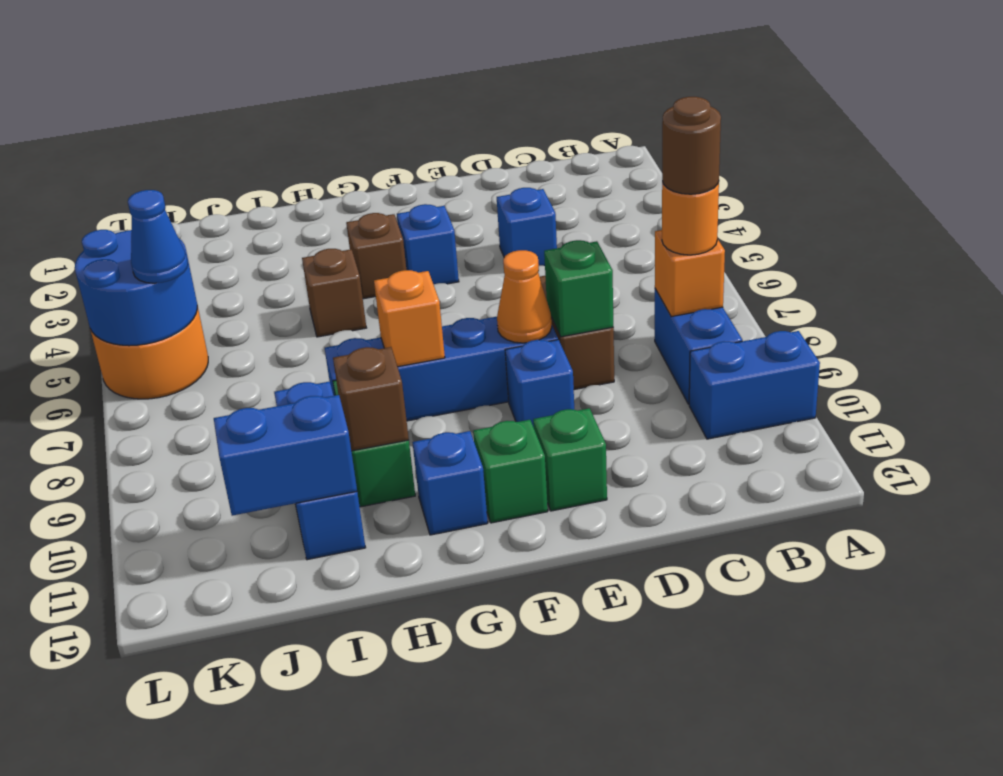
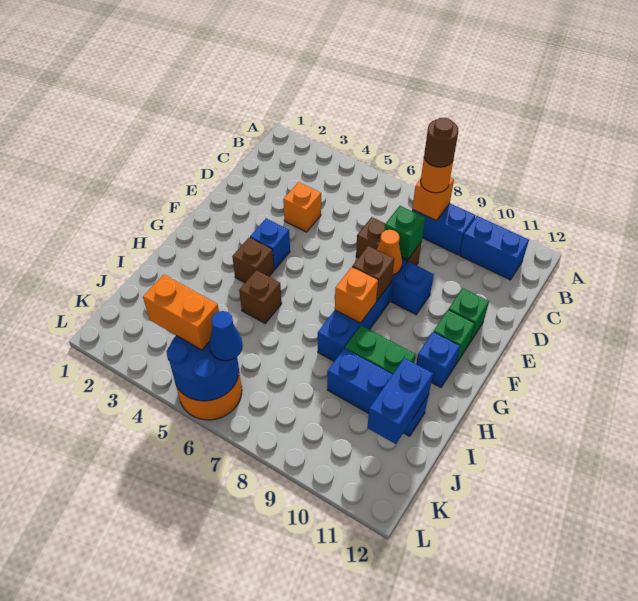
blue brick A10:B10 level 1 -> blue brick B10:B11 level 1
blue brick D4 level 1 -> orange brick D4 level 1
brown brick H10 level 2 -> brown brick F8 level 2
none -> orange brick K4:K5 level 3

